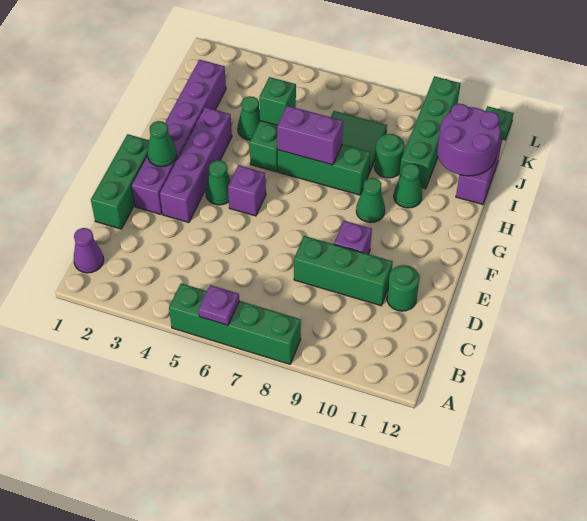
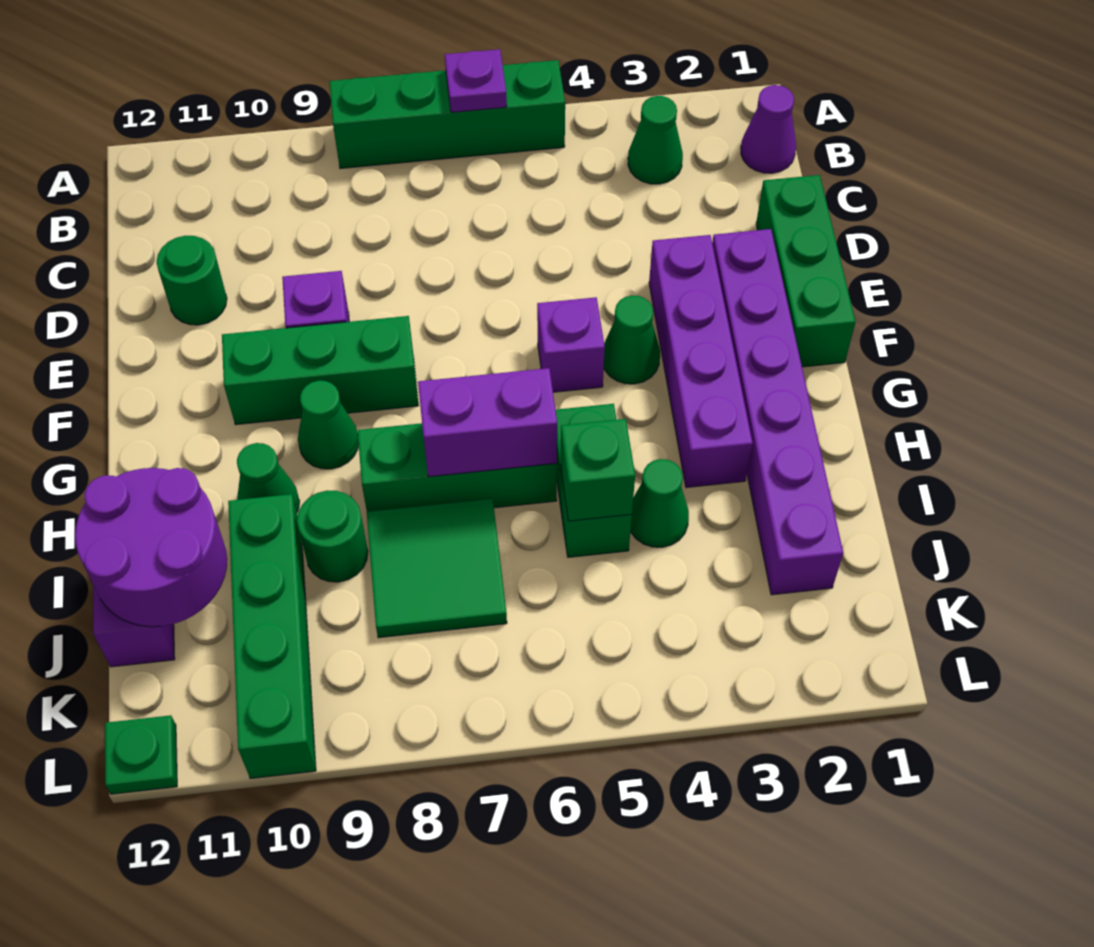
green brick D8:D10 level 1 -> green brick F8:F10 level 1
green cone F2 level 2 -> green cone B3 level 1

